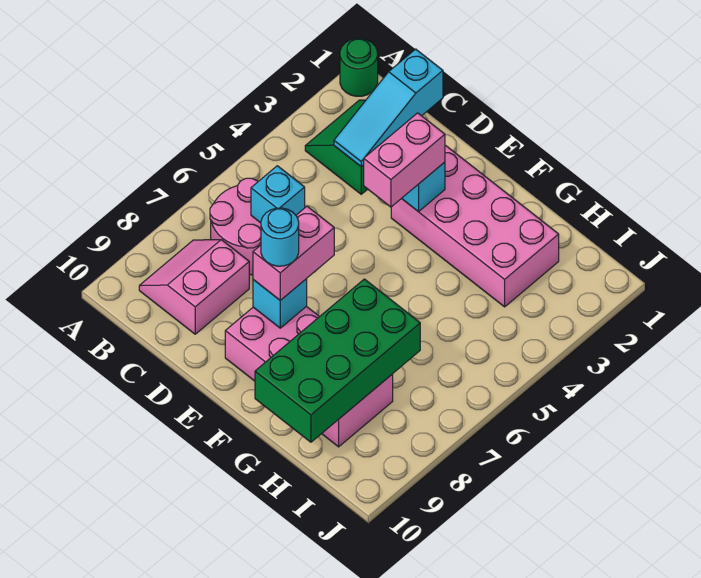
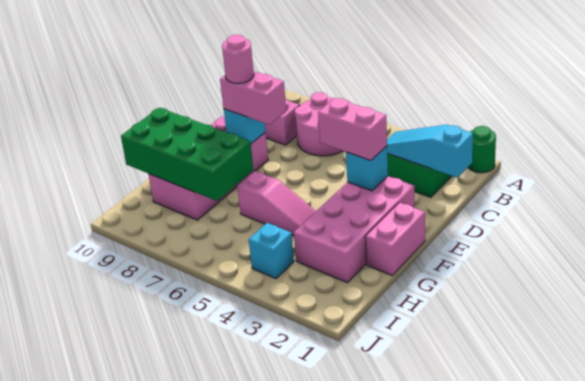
cyan brick C6 level 2 -> cyan brick I4 level 1
cyan round brick E8 level 4 -> pink round brick E8 level 4
none -> pink brick F1:G1 level 1
none -> pink slope G4:G6 level 1 top 6

